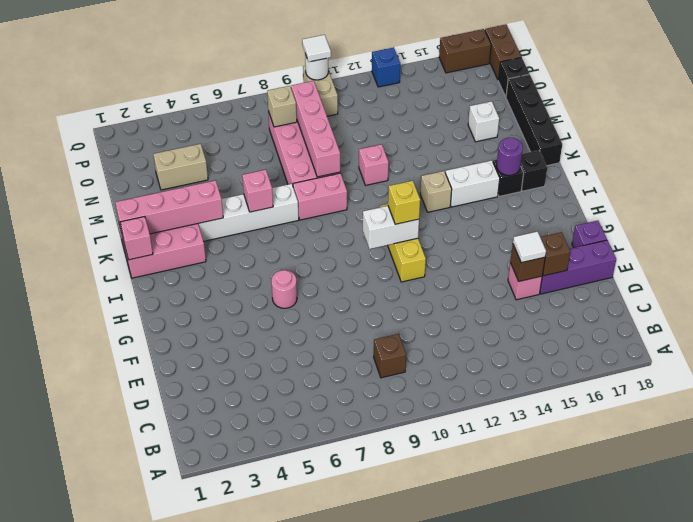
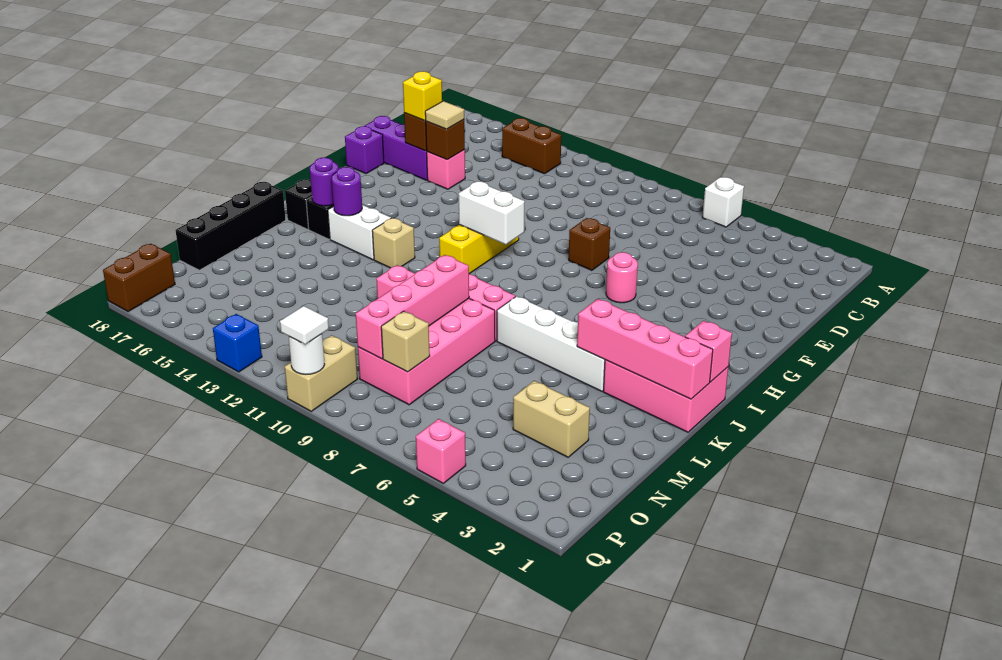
brown brick C9 level 1 -> brown brick F8 level 1
white tile E15 level 3 -> tan tile E15 level 3
yellow brick H11 level 3 -> yellow brick E16 level 3
none -> purple round brick J15 level 2
pink brick K6 level 2 -> pink brick Q5 level 1
white brick M16 level 1 -> white brick A6 level 1
black brick O18 level 1 -> none
brown brick Q16:Q17 level 1 -> brown brick B13:B14 level 1

